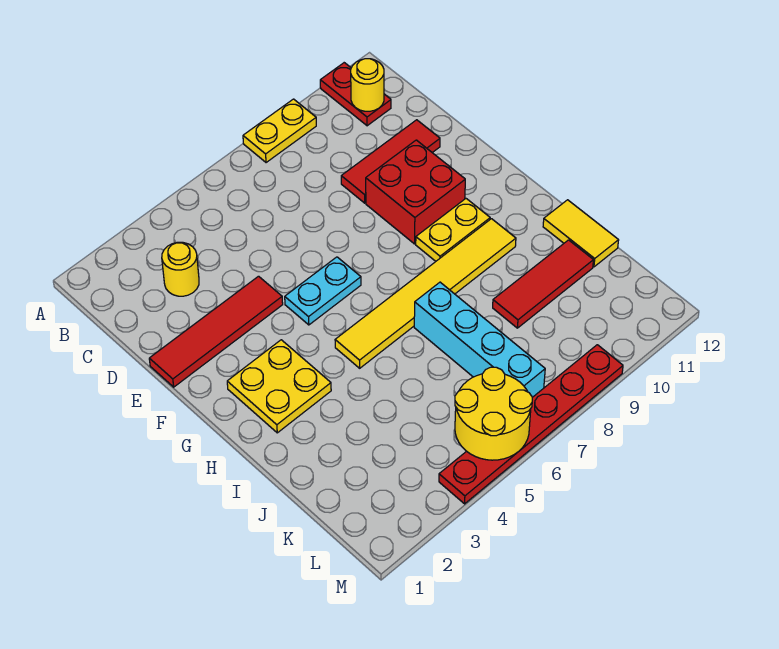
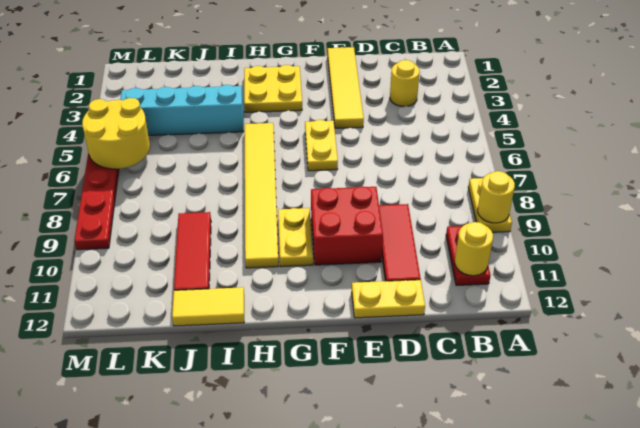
none -> yellow round brick A9 level 2
red plate A11:B11 level 1 -> red plate B10:B11 level 1
none -> yellow plate D12:E12 level 1
red tile E1:E4 level 1 -> yellow tile E1:E4 level 1
cyan plate F5:F6 level 1 -> yellow plate F5:F6 level 1
cyan brick I7:L7 level 1 -> cyan brick I4:L4 level 1

